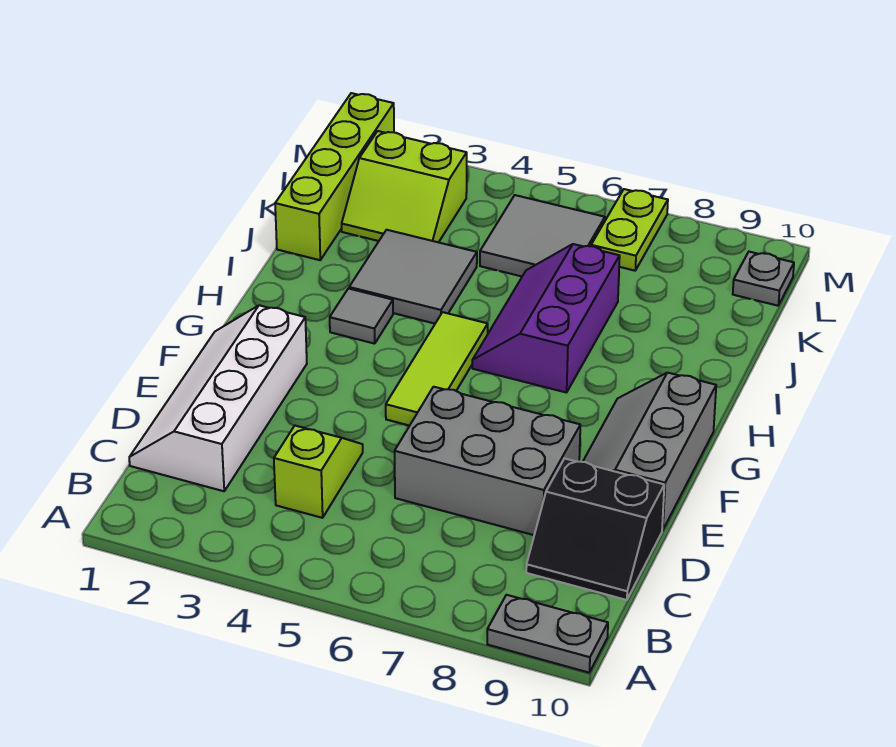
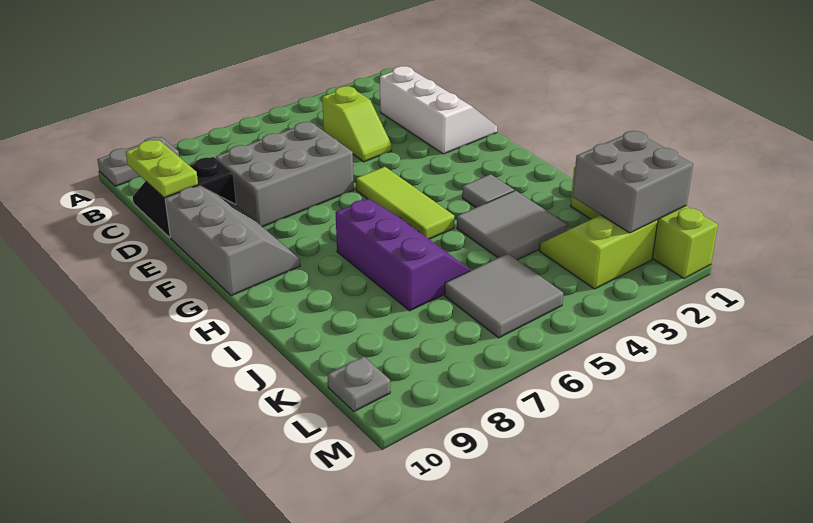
white slope C1:F2 level 1 top 2 -> white slope C1:E2 level 1 top 2
none -> grey brick K1:L2 level 2
lime plate L7:M7 level 1 -> lime plate C10:D10 level 2

